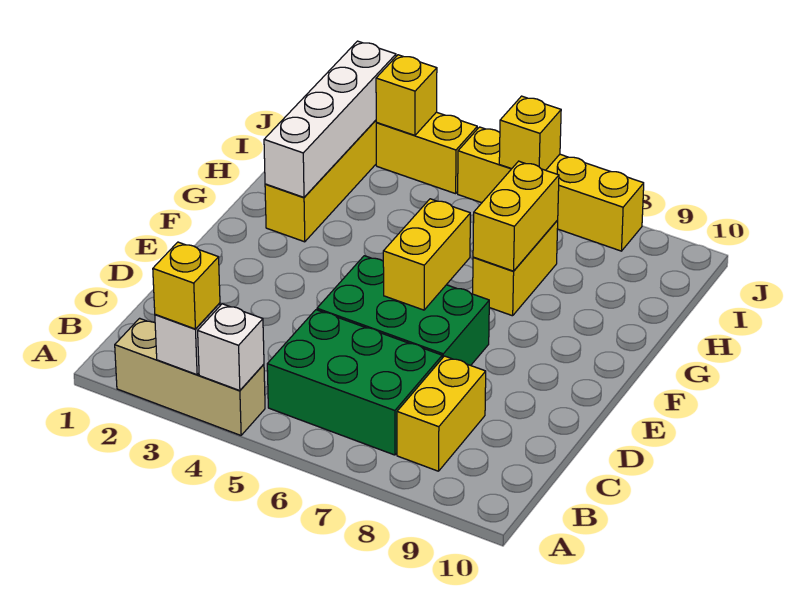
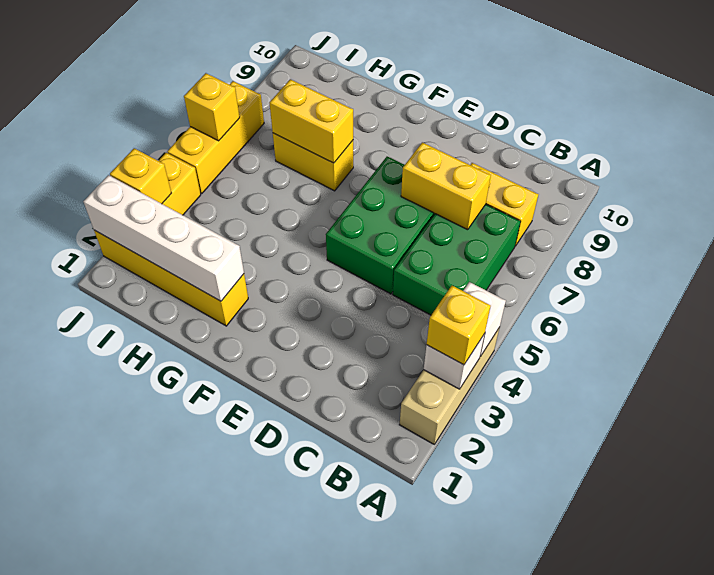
yellow brick E6:F6 level 2 -> yellow brick C7:D7 level 2
yellow brick J5:J8 level 1 -> yellow brick J5:J7 level 1

